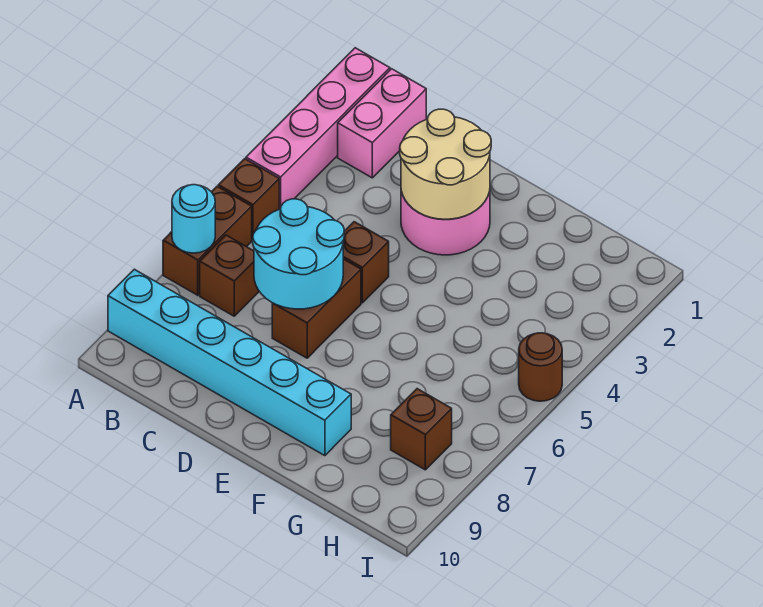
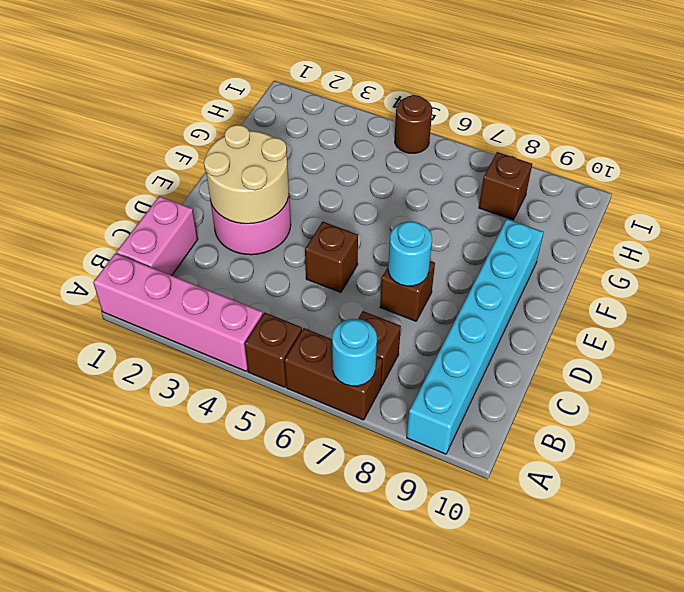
pink brick B1:B2 level 1 -> pink brick B1:C1 level 1
cyan round brick C6:D7 level 2 -> cyan round brick D7 level 2
brown brick D6:D7 level 1 -> brown brick D7 level 1

